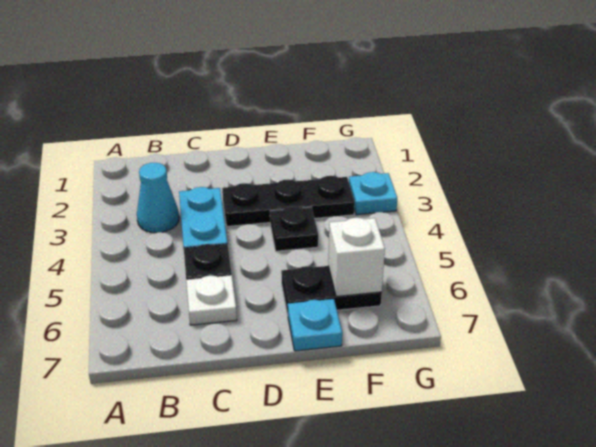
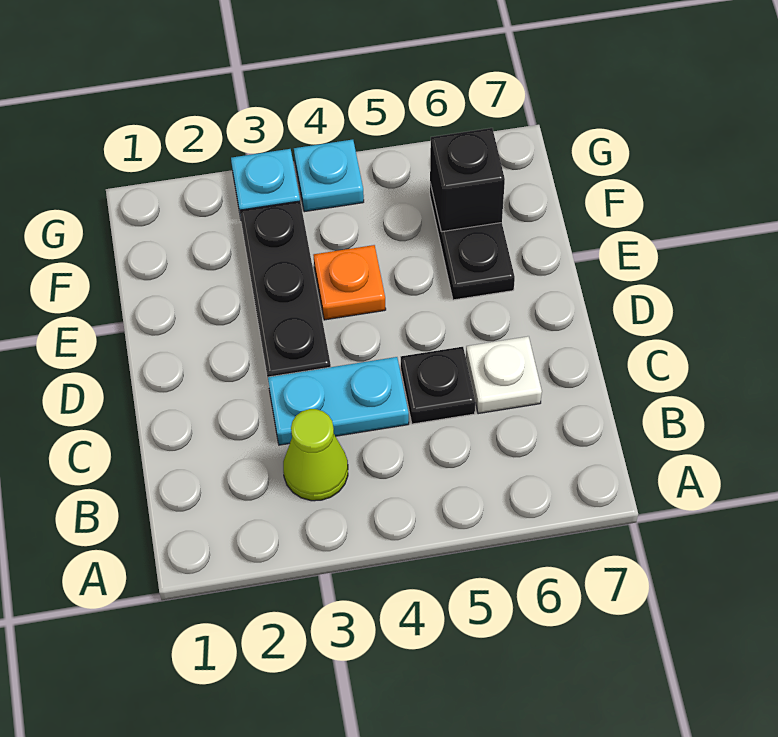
cyan cone B3 level 1 -> lime cone B3 level 1
black plate E4 level 1 -> orange plate E4 level 1
cyan plate E7 level 1 -> cyan plate G4 level 1
white brick F6 level 2 -> black brick F6 level 2

